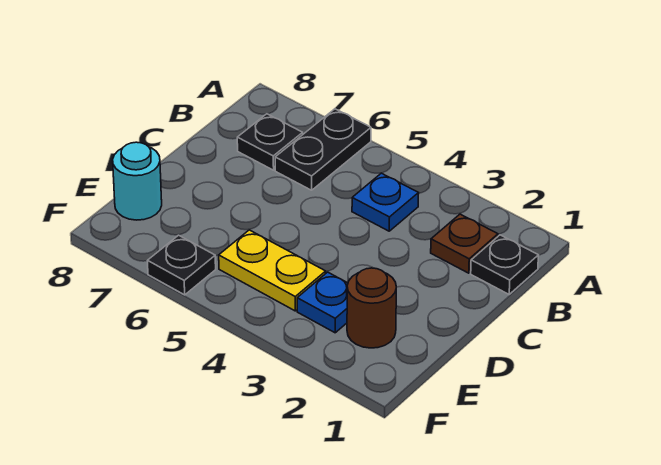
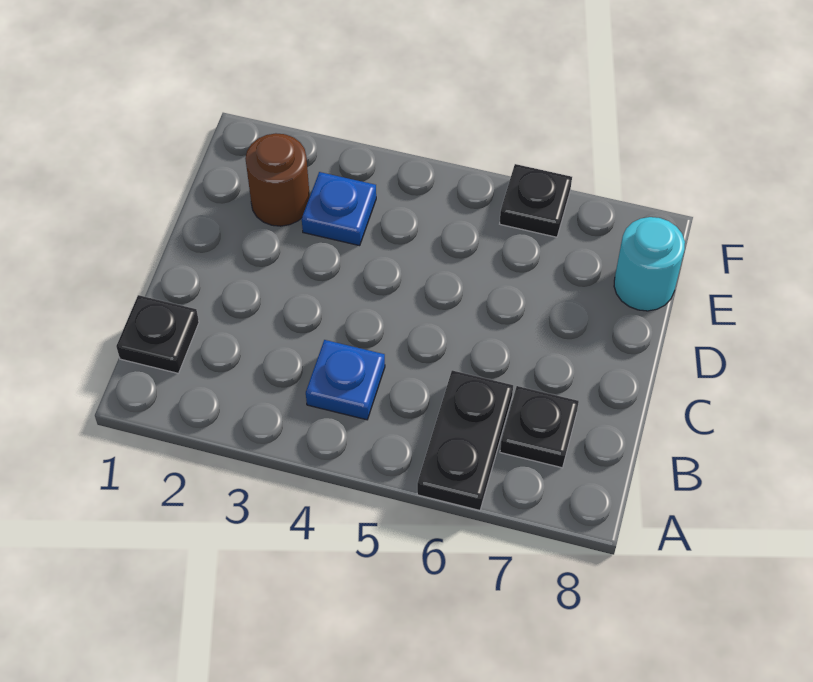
brown plate B2 level 1 -> none
yellow plate E4:E5 level 1 -> none

